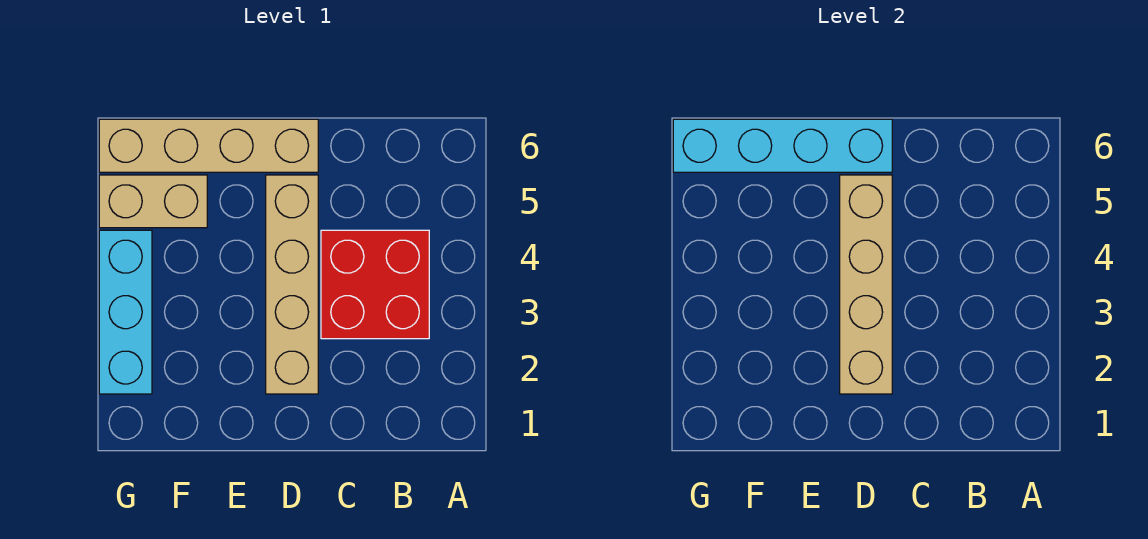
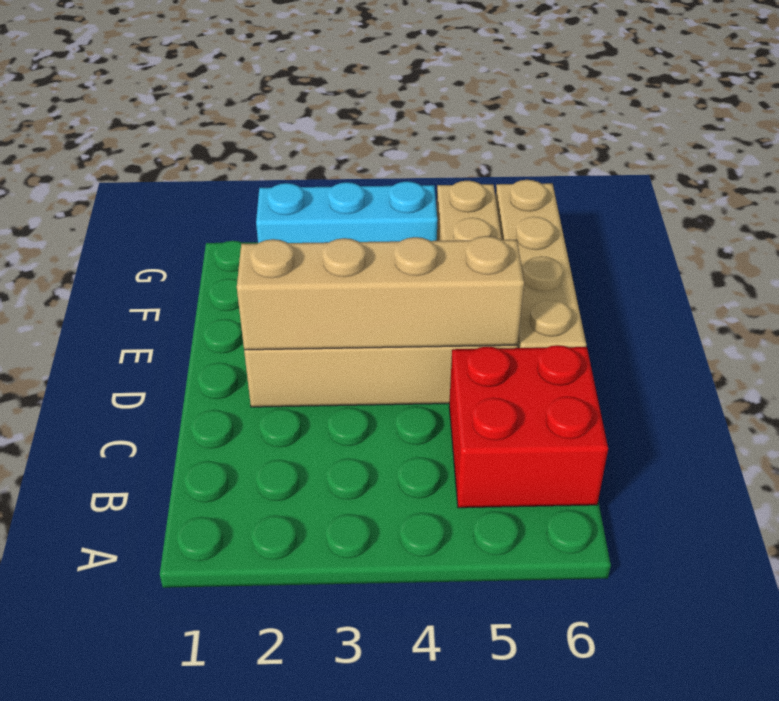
red brick B3:C4 level 1 -> red brick B5:C6 level 1
cyan brick D6:G6 level 2 -> none

